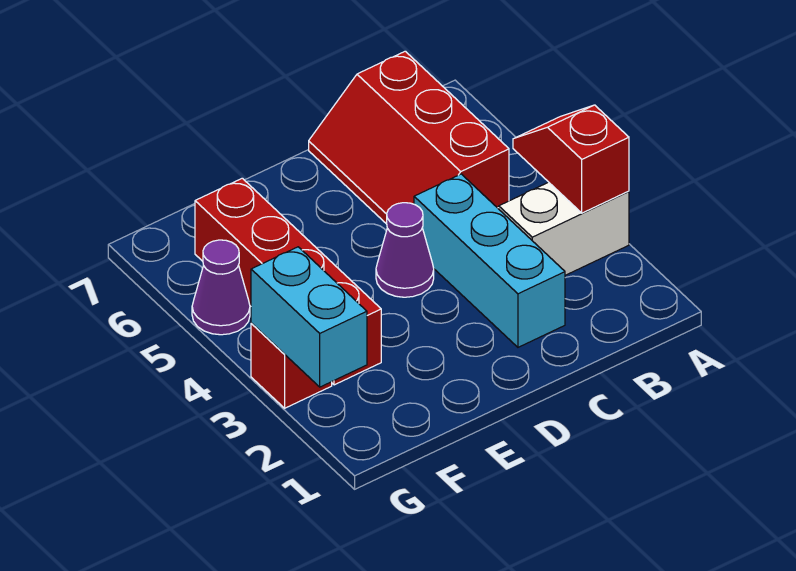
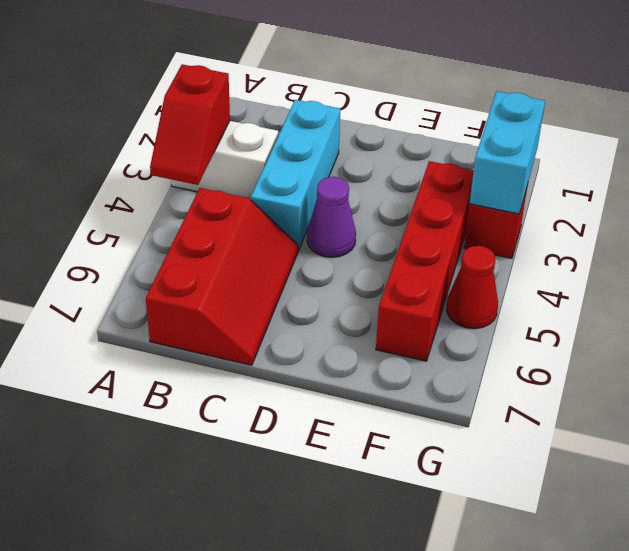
purple cone G5 level 1 -> red cone G5 level 1

